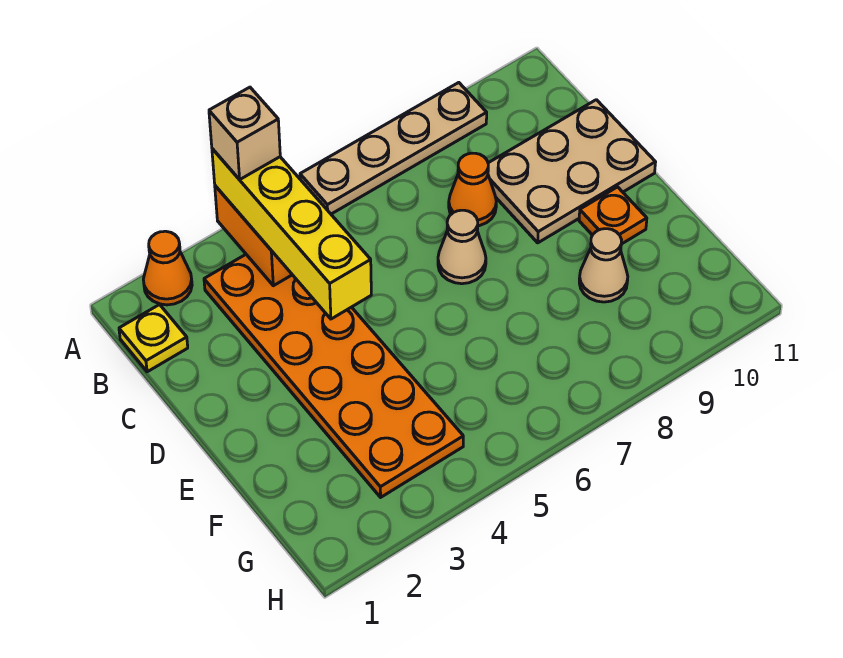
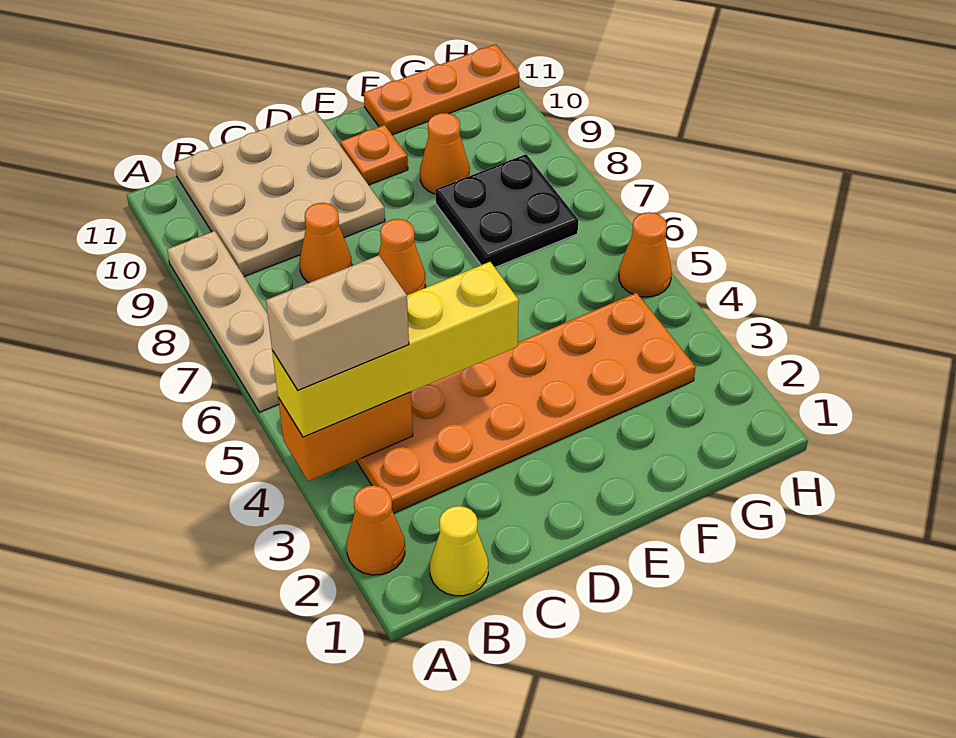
tan brick A4 level 4 -> tan brick A4:B4 level 4
yellow plate B1 level 1 -> yellow cone B1 level 1
tan plate C9:D11 level 1 -> tan plate B9:D11 level 1
tan cone D7 level 1 -> orange cone D7 level 1
none -> black plate F7:G8 level 1
tan cone F9 level 1 -> orange cone F9 level 1
none -> orange plate F11:H11 level 1
none -> orange cone H5 level 1

